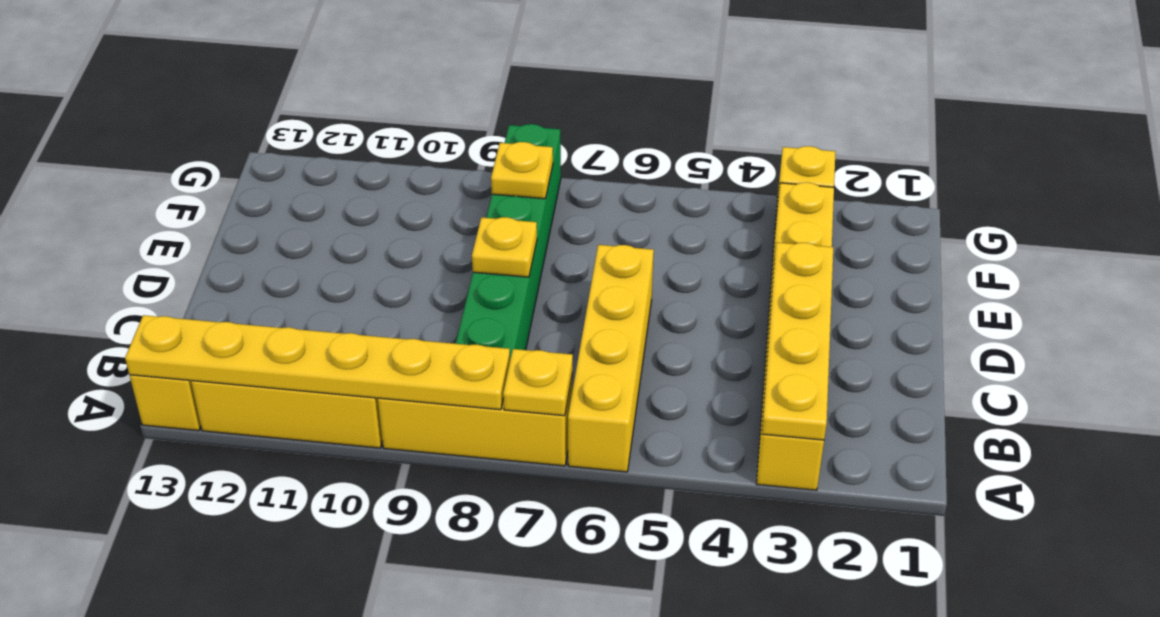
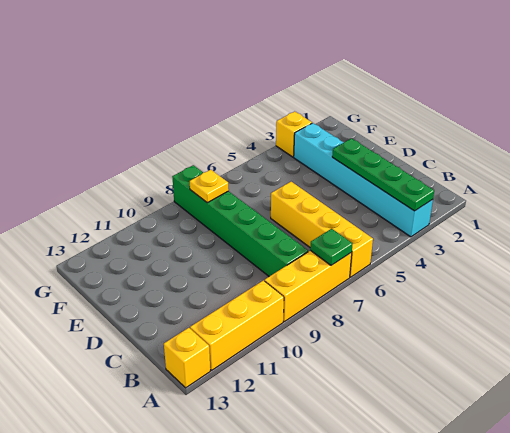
yellow brick A3:F3 level 1 -> cyan brick A3:F3 level 1
yellow plate A3:D3 level 2 -> green plate A3:D3 level 2
yellow plate A7 level 2 -> green plate A7 level 2
yellow plate A8:A13 level 2 -> none
yellow plate D8 level 2 -> none

